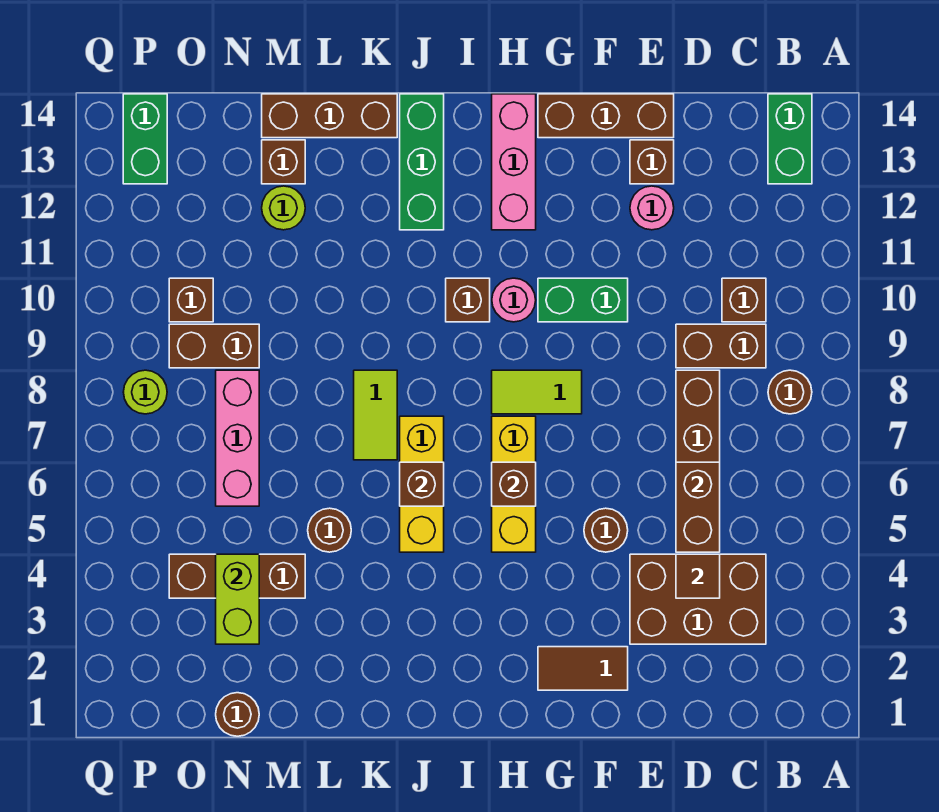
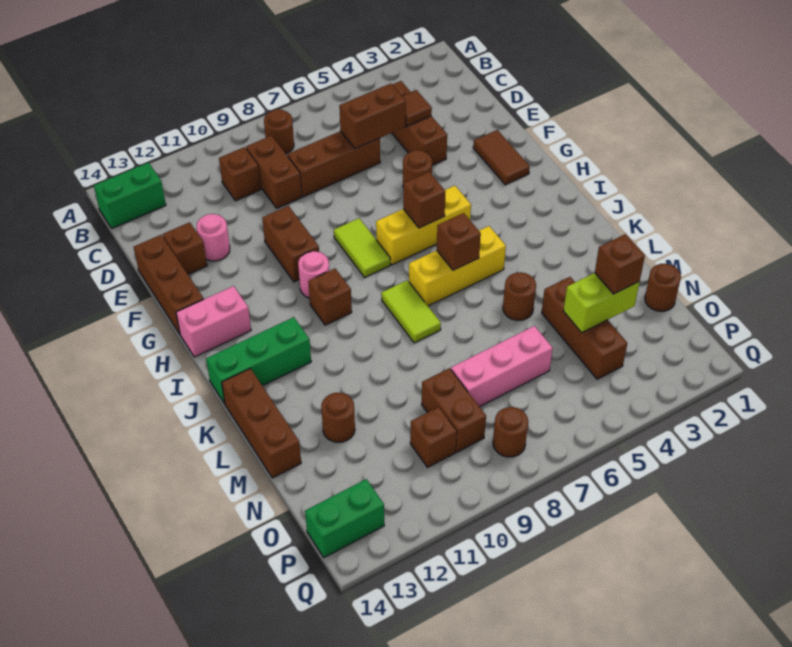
brown brick C3:E4 level 1 -> brown brick C4:E4 level 1
green brick F10:G10 level 1 -> brown brick F10:G10 level 1
pink brick H12:H14 level 1 -> pink brick H13:H14 level 1
lime tile K7:K8 level 1 -> lime tile J8:K8 level 1
lime round brick M12 level 1 -> brown round brick M12 level 1
brown brick M13 level 1 -> brown brick N3 level 3
lime round brick P8 level 1 -> brown round brick P8 level 1

